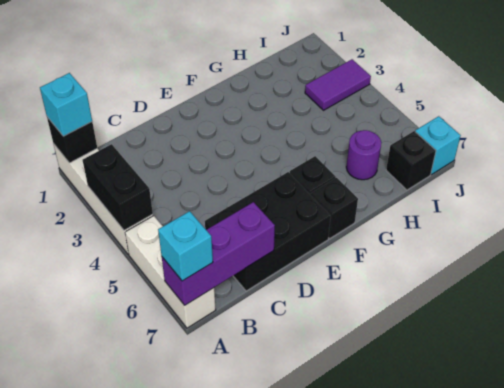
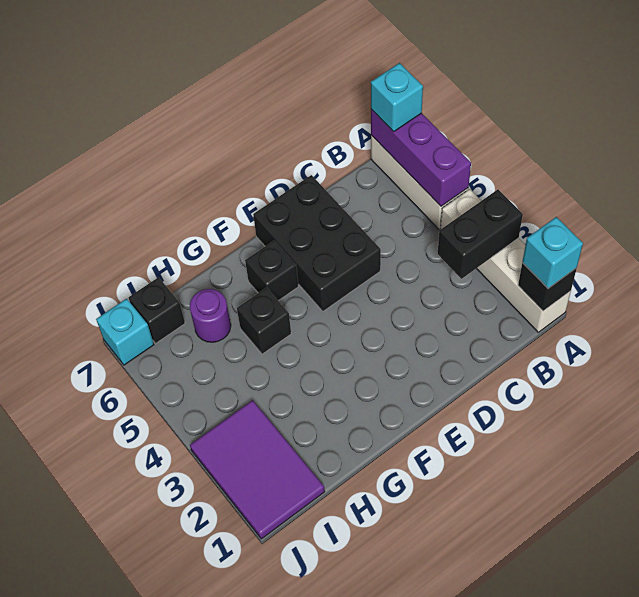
black brick A3:A4 level 2 -> black brick A3:B3 level 2
purple brick A7:C7 level 2 -> purple brick A5:A7 level 2
black brick C6:E7 level 1 -> black brick D5:E7 level 1
black brick F7 level 1 -> black brick G5 level 1
purple tile I3:J3 level 1 -> purple tile I1:J3 level 1

